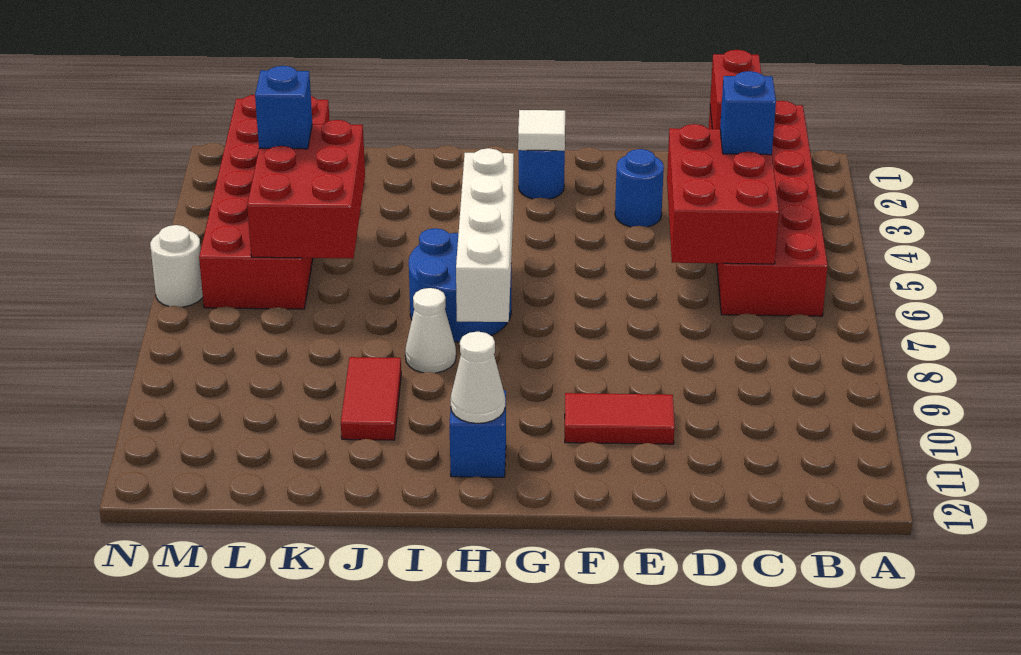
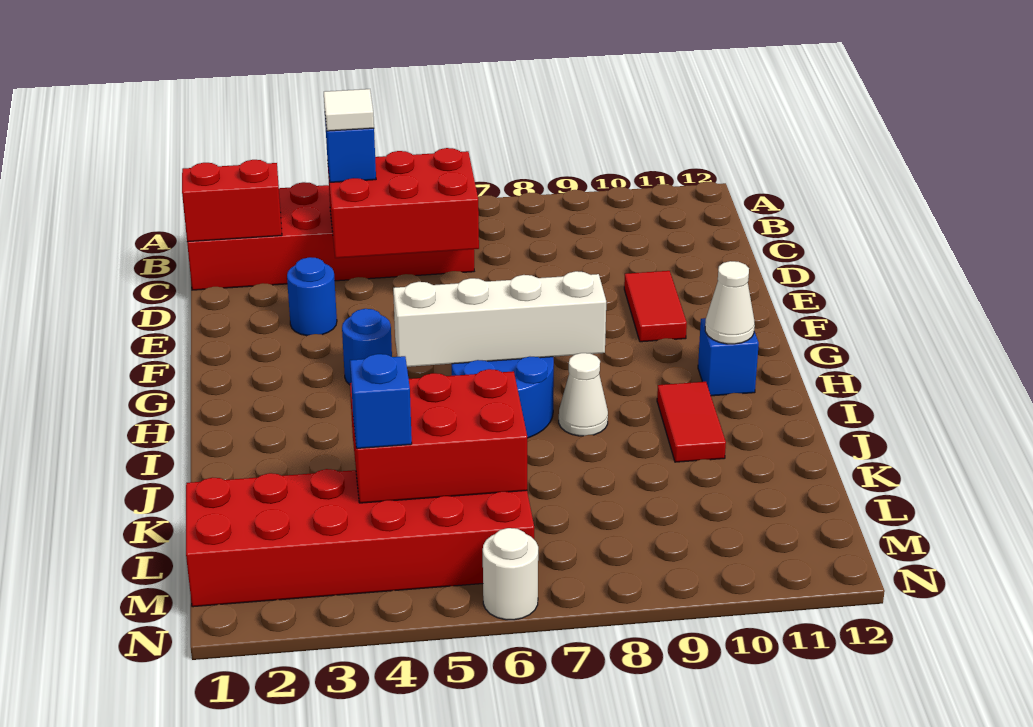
blue round brick G2 level 1 -> blue round brick G4 level 1
white tile G2 level 2 -> white tile C4 level 4
red tile J9:J10 level 1 -> red tile I10:J10 level 1

